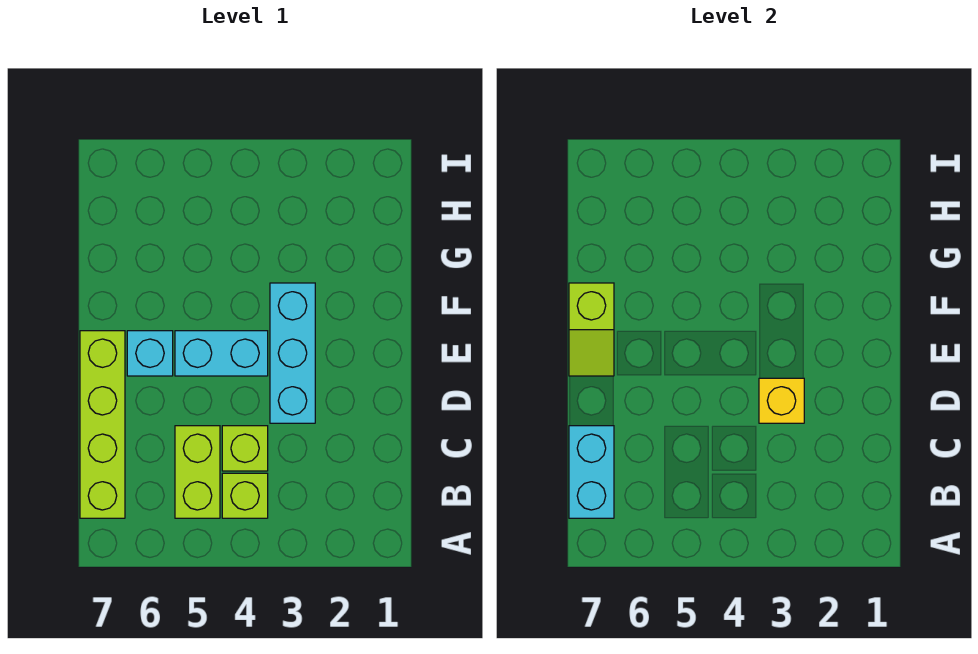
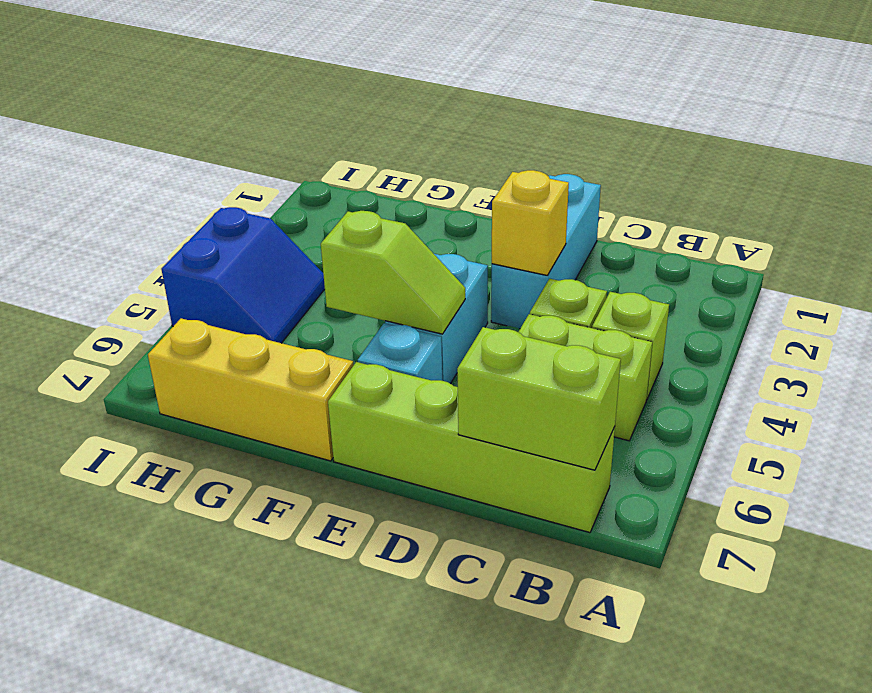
cyan brick B7:C7 level 2 -> lime brick B7:C7 level 2
cyan brick D3:F3 level 1 -> cyan brick D1:D3 level 1
lime slope E7:F7 level 2 top F -> lime slope E5:F5 level 2 top F
none -> yellow brick F7:H7 level 1
none -> blue slope H4:I5 level 1 top I

